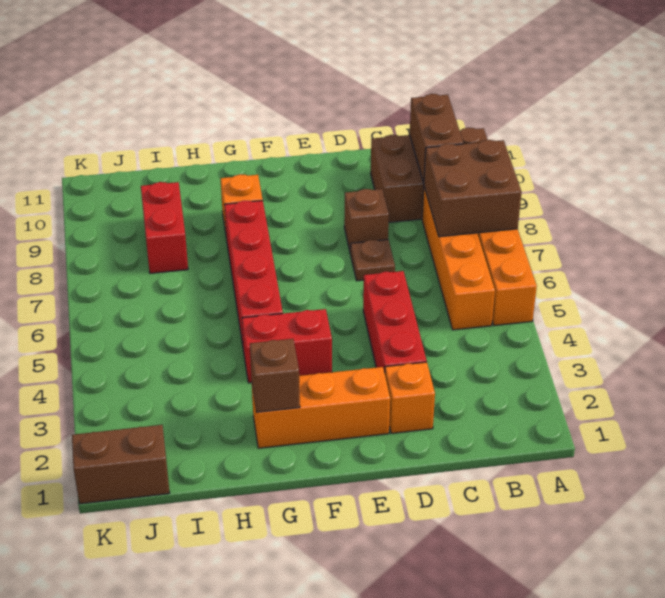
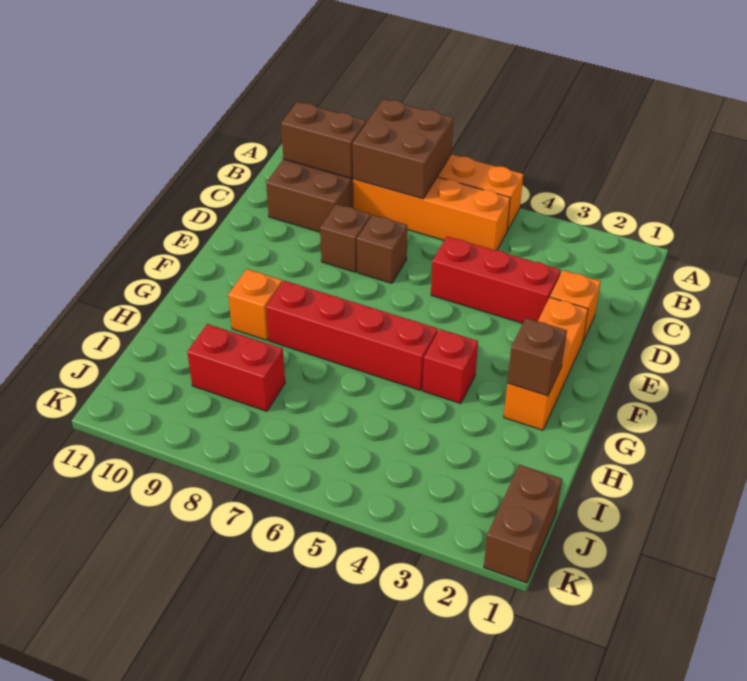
brown plate D7 level 1 -> brown brick D7 level 1
red brick F4:G4 level 1 -> red brick G4 level 1

